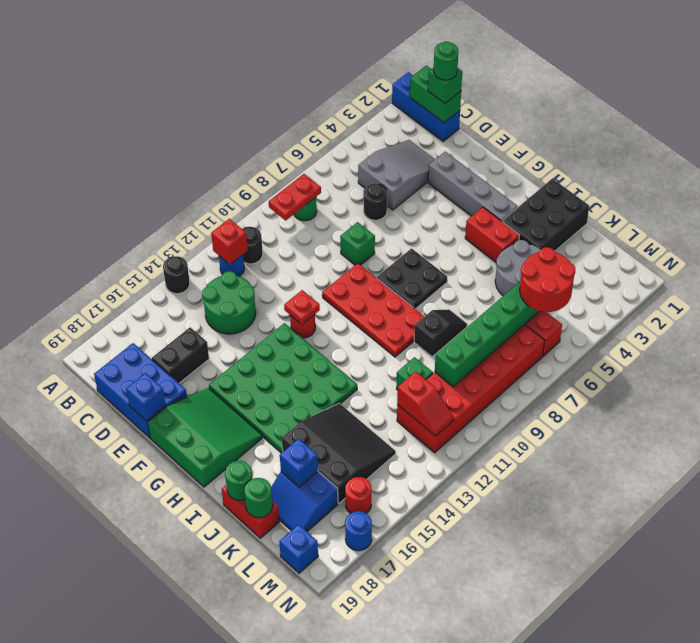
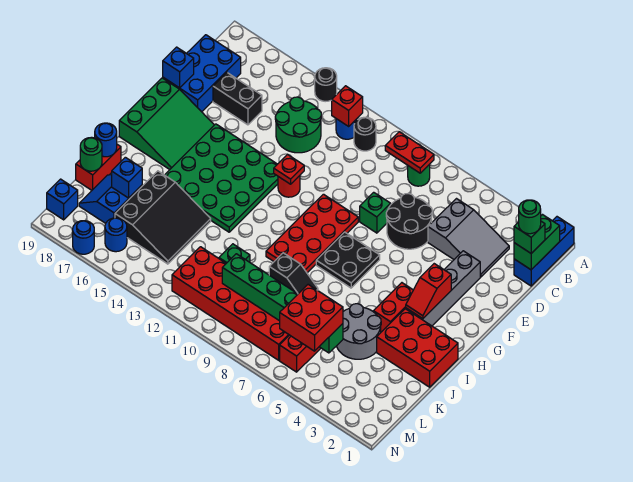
black round brick D6 level 1 -> black round brick D6:E7 level 1
black brick I1:J3 level 1 -> red brick I1:J3 level 1
green round brick J19 level 2 -> blue round brick J19 level 2
red round brick L5:M6 level 3 -> red brick L5:M6 level 3
red slope L12:M12 level 2 top L -> red slope G3:H3 level 2 top G
red round brick M16 level 1 -> blue round brick M16 level 1

